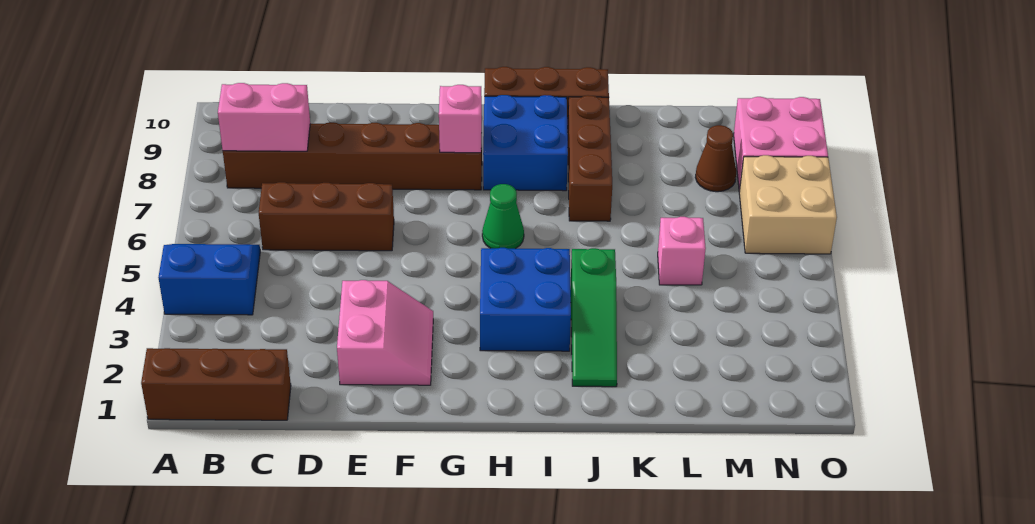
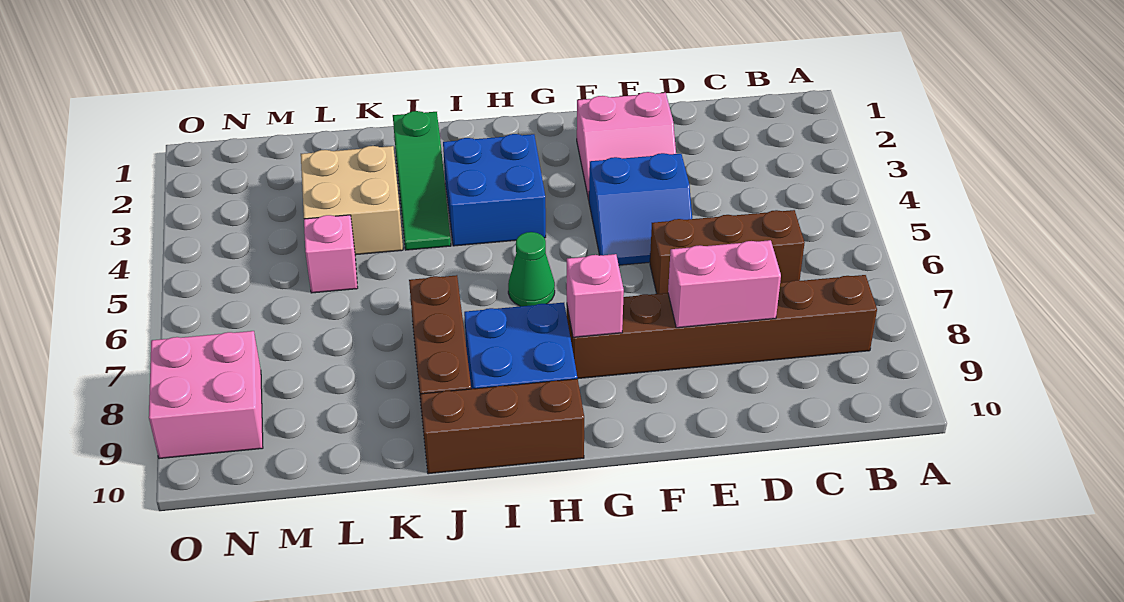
brown brick A1:C1 level 1 -> none
blue slope A4:B5 level 1 top 4 -> blue slope E4:F5 level 1 top 4
pink brick B8:C8 level 2 -> pink brick D8:E8 level 2
pink slope E2:F3 level 1 top E -> pink slope E2:F3 level 1 top 2
green slope J2:J4 level 1 top 4 -> green slope J2:J4 level 1 top 2
brown cone M8 level 1 -> none
tan brick N6:O7 level 1 -> tan brick K3:L4 level 1

